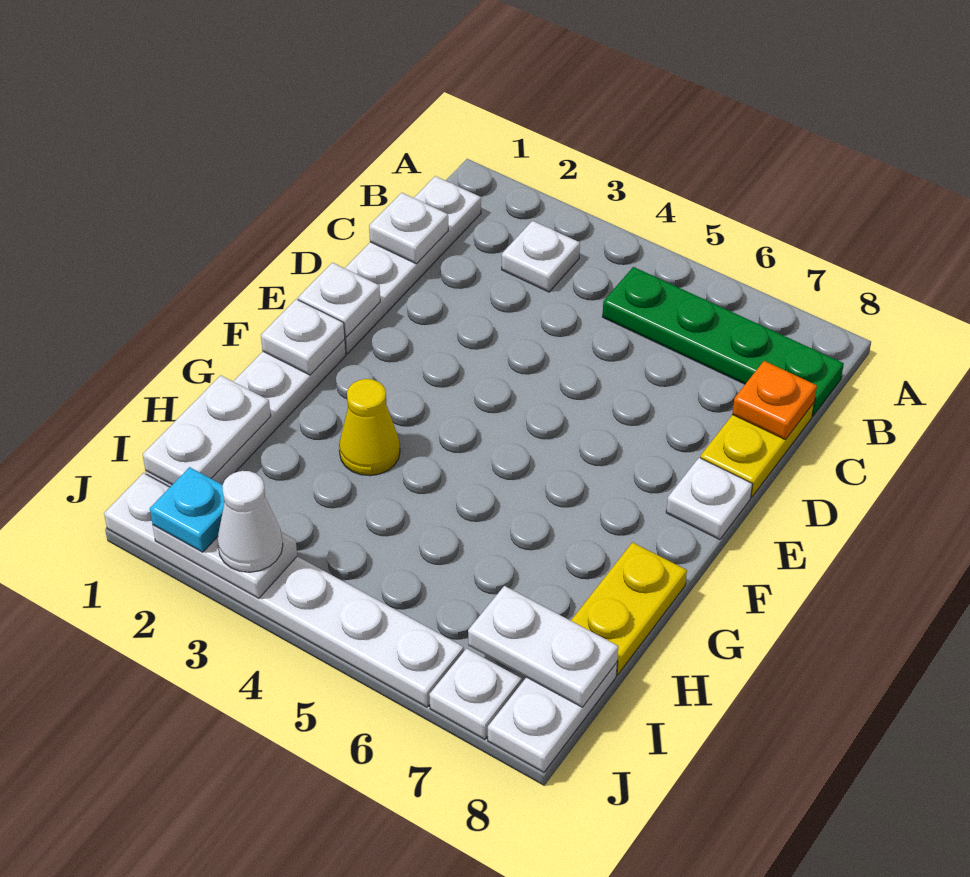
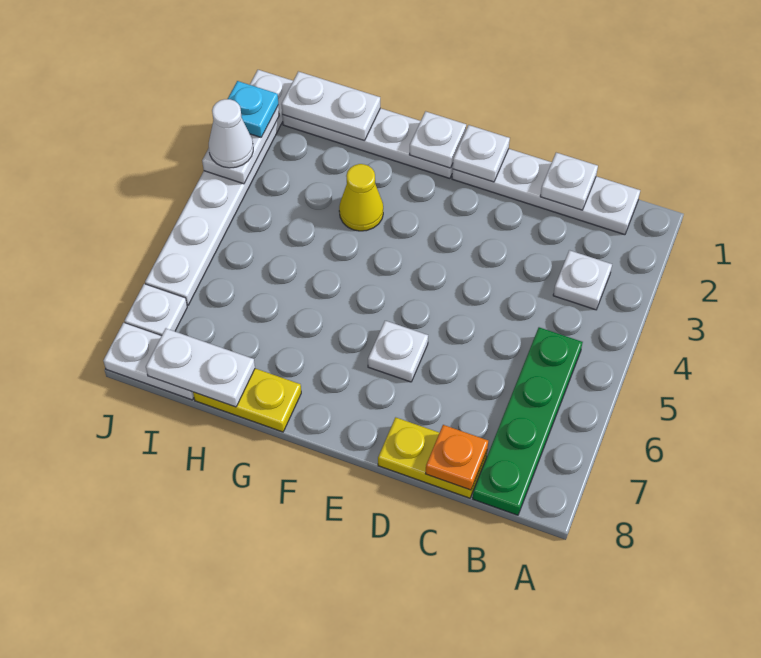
white plate E8 level 1 -> white plate E6 level 1
white plate I7:I8 level 2 -> white plate H8:I8 level 2

